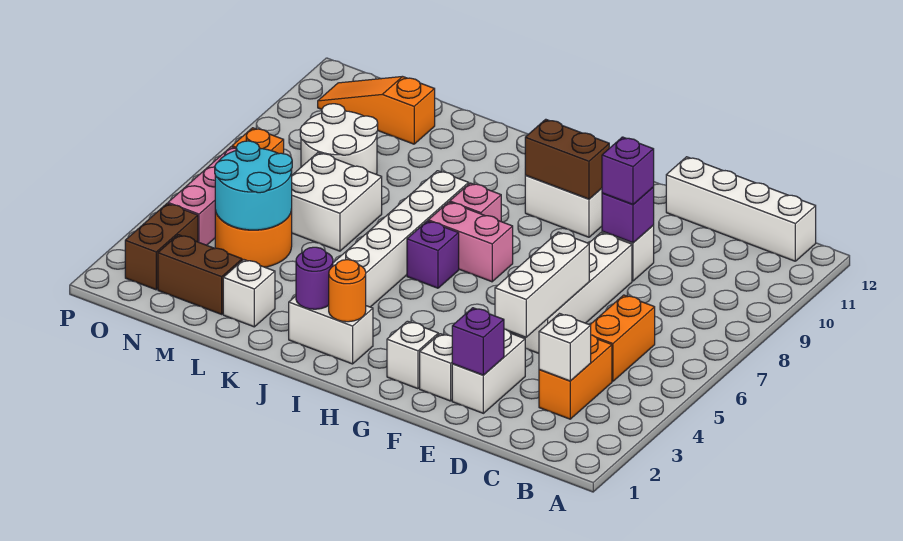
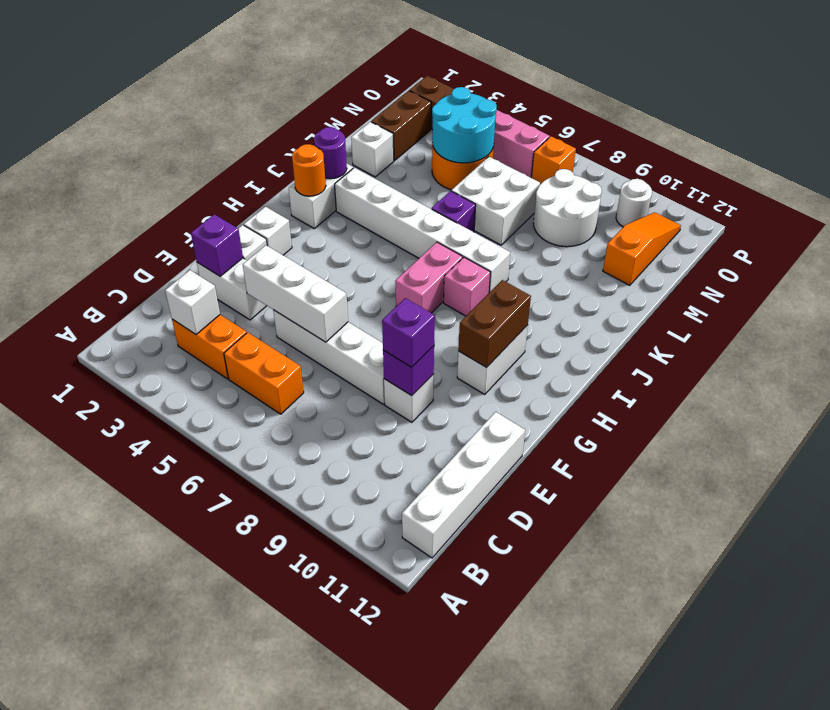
purple brick I6 level 1 -> purple brick K6 level 1
none -> white round brick O10 level 1

